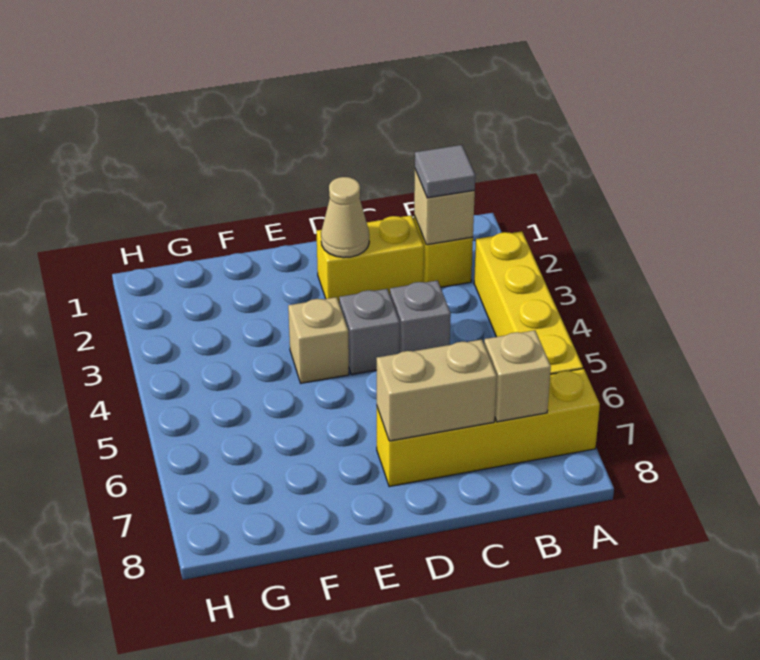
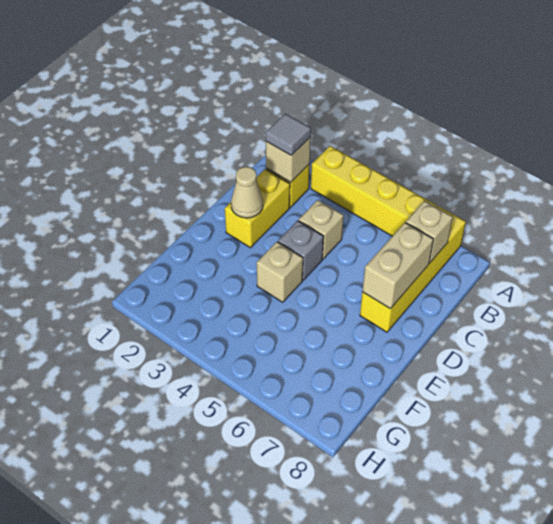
grey brick C4 level 1 -> tan brick C4 level 1

